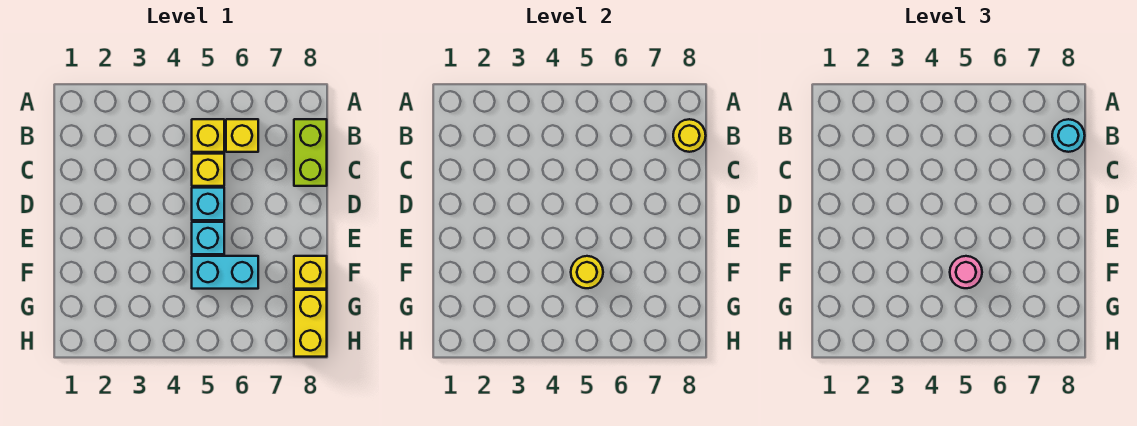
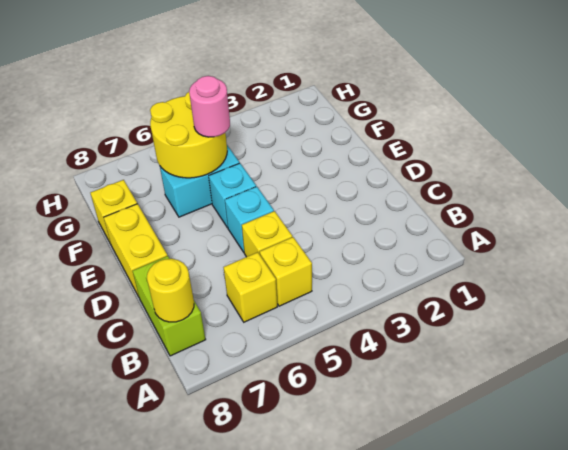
cyan round brick B8 level 3 -> none
yellow round brick F5 level 2 -> yellow round brick F5:G6 level 2
yellow brick G8:H8 level 1 -> yellow brick D8:E8 level 1

